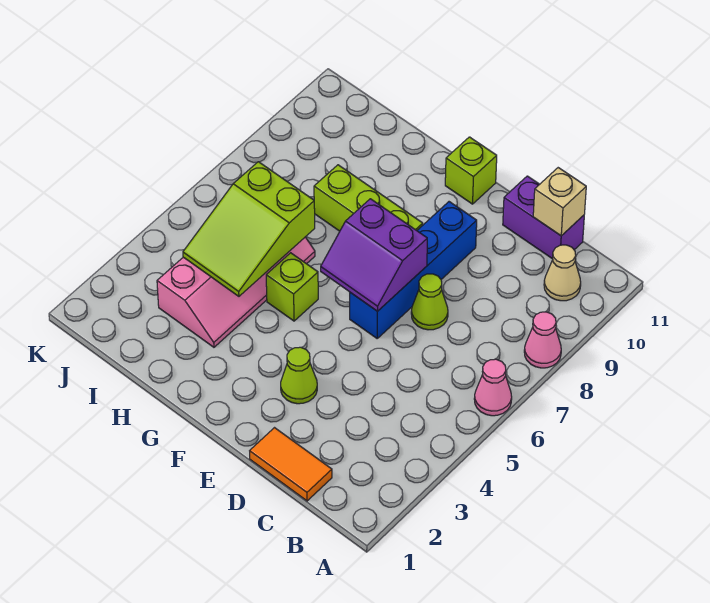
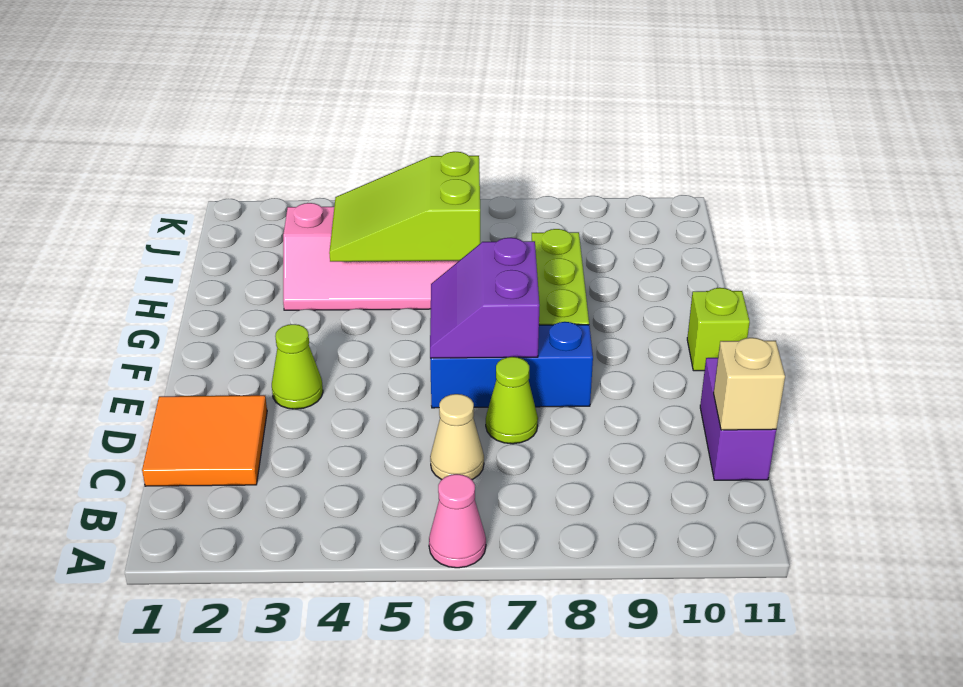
pink cone A8 level 1 -> none
tan cone B10 level 1 -> tan cone C6 level 1
orange tile C1:D1 level 1 -> orange tile C1:D2 level 1
blue brick E6:E9 level 1 -> blue brick E6:E8 level 1
lime brick G5 level 1 -> none

